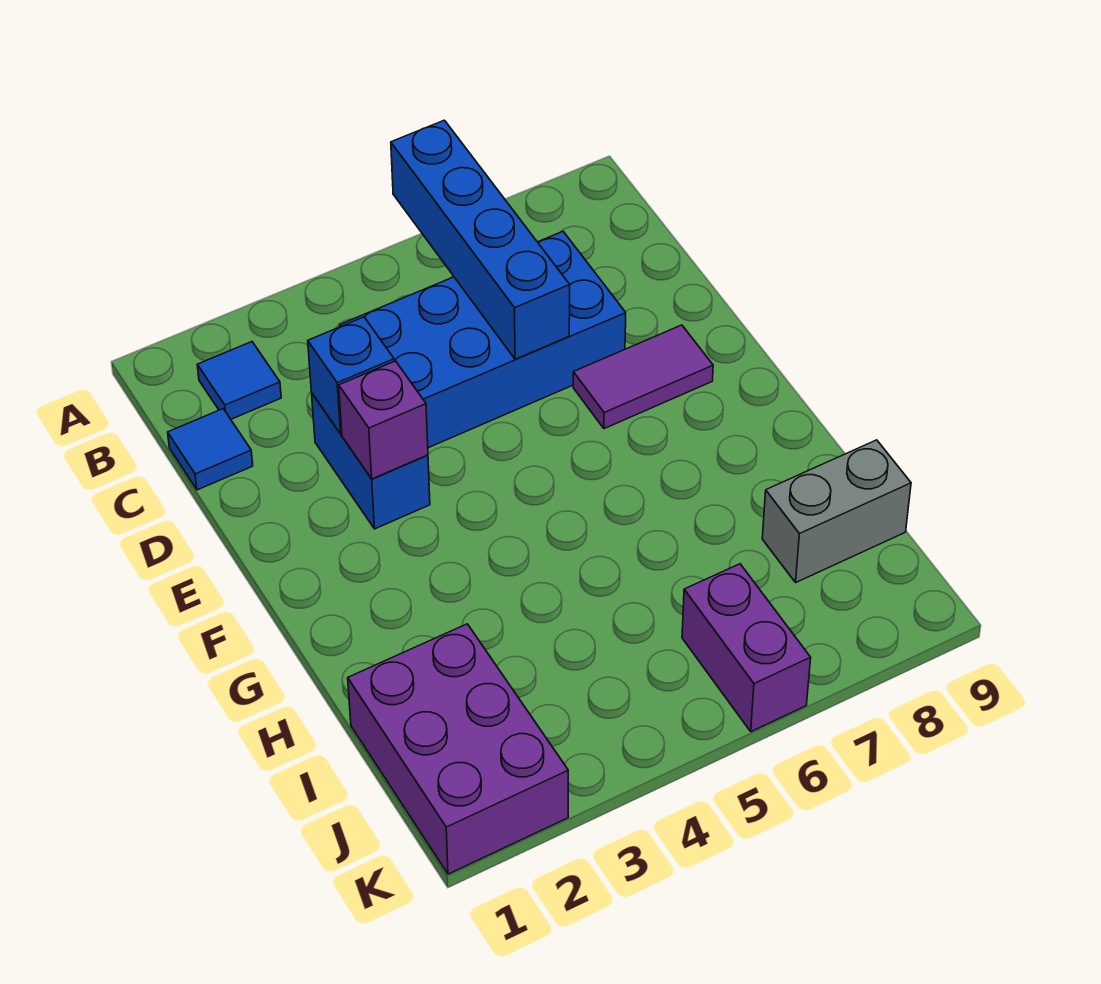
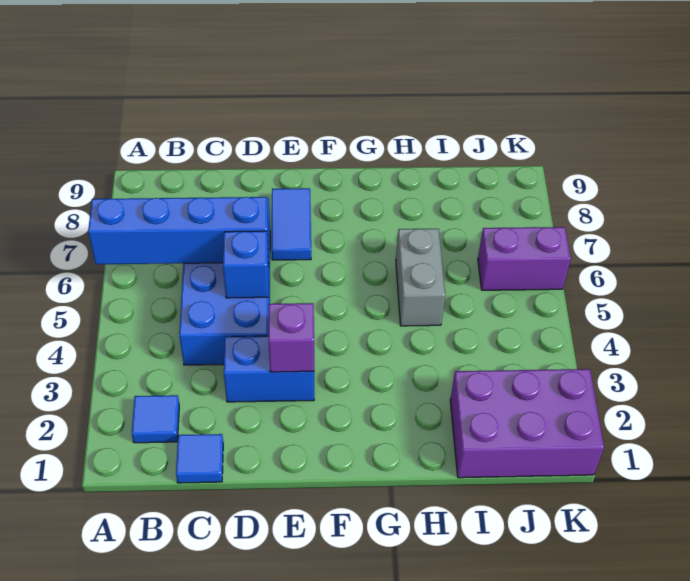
blue brick D3 level 2 -> blue brick D5 level 2
purple tile E7:E8 level 1 -> blue tile E7:E8 level 1
grey brick I8:I9 level 1 -> grey brick H5:H6 level 1

